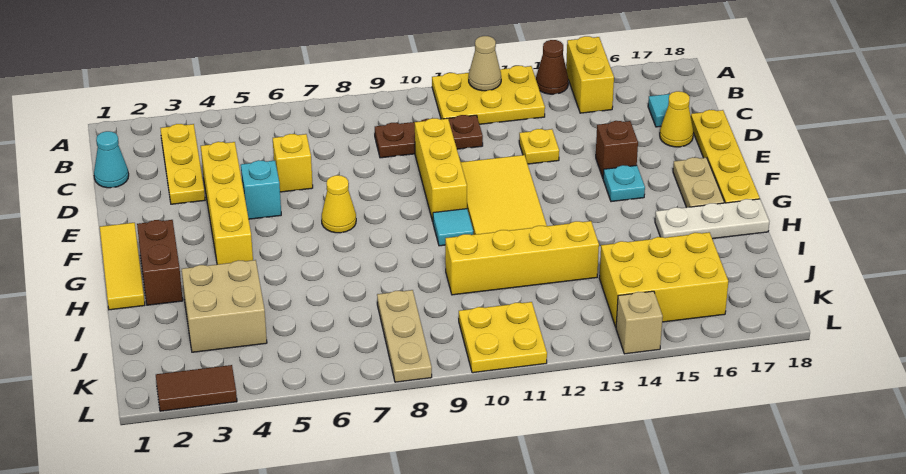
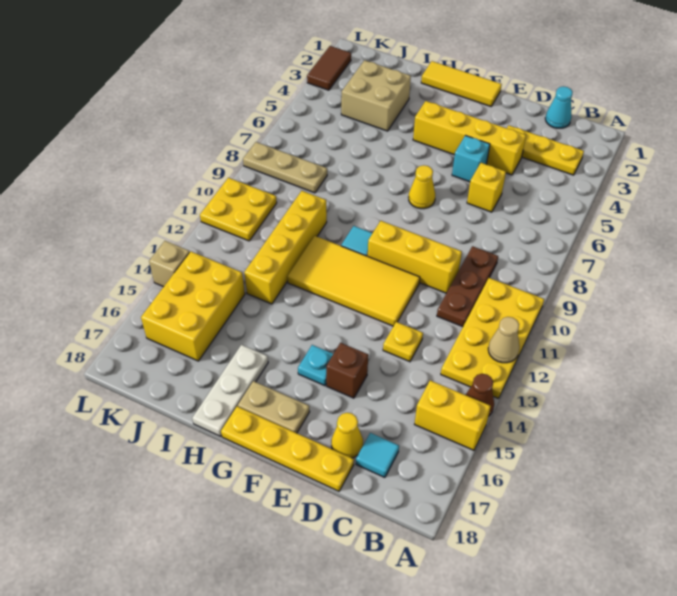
yellow plate A11:B13 level 1 -> yellow plate A10:B13 level 1
brown brick G2:H2 level 1 -> none

